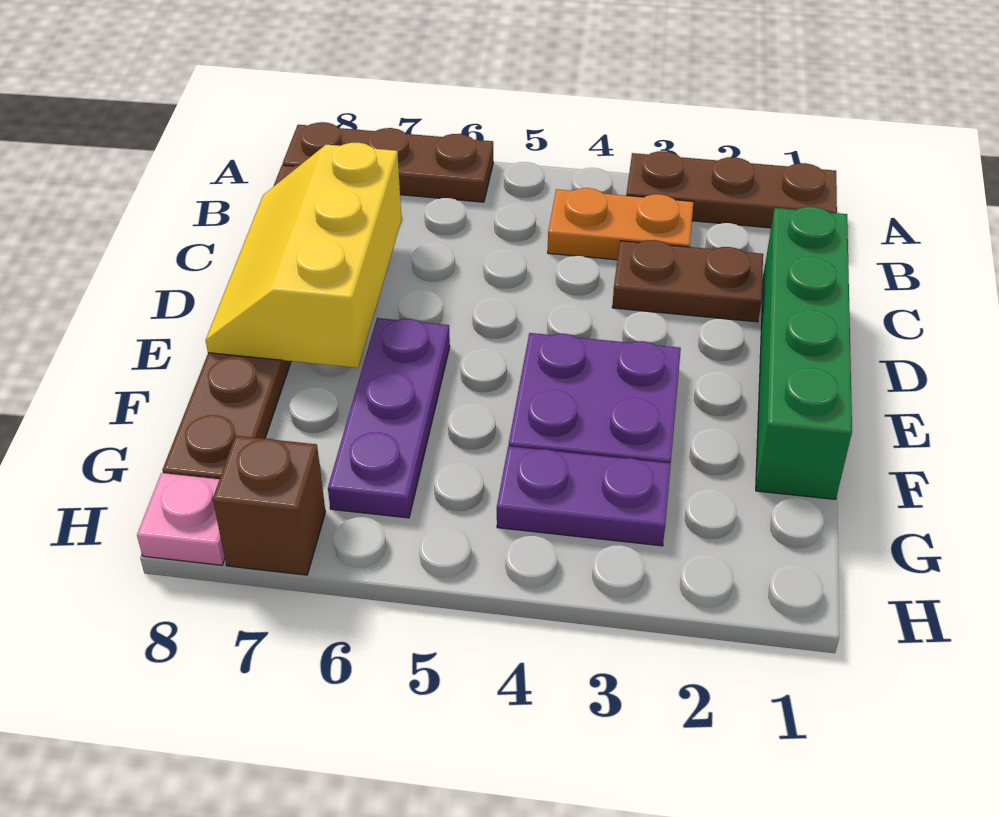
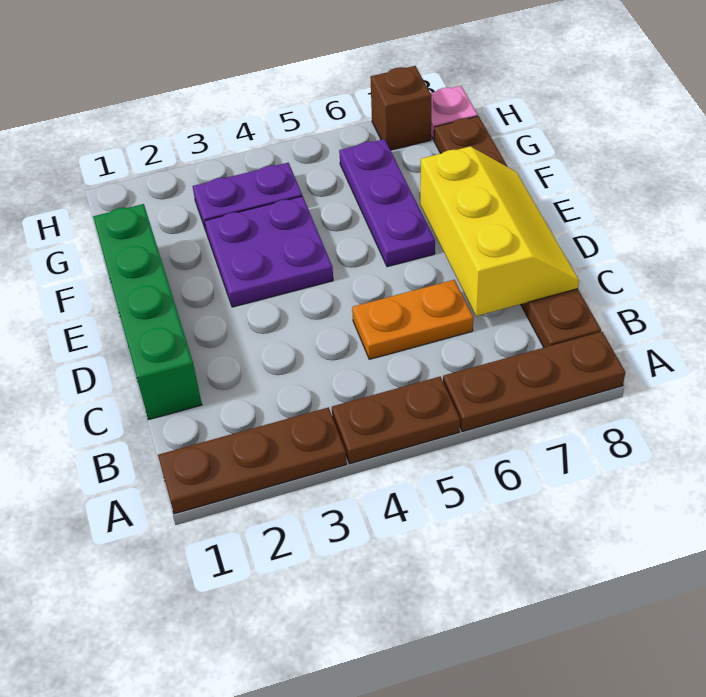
orange plate B3:B4 level 1 -> orange plate C5:C6 level 1
brown plate C2:C3 level 1 -> brown plate A4:A5 level 1

